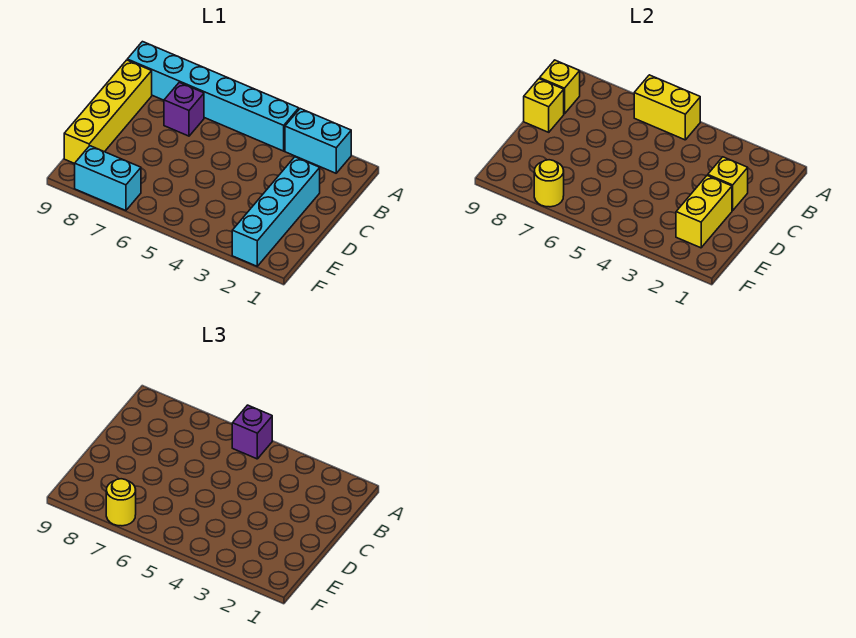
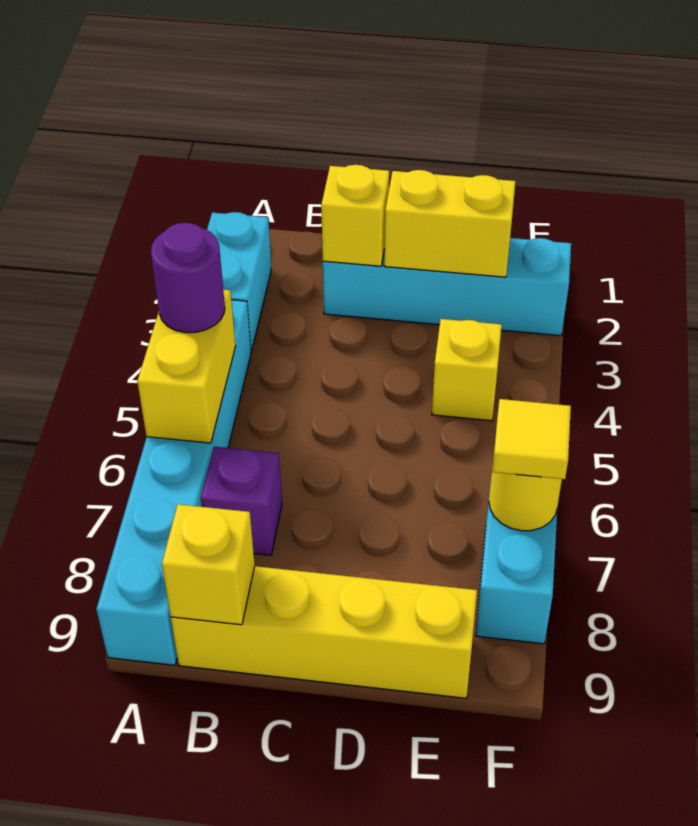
purple brick A5 level 3 -> purple round brick A5 level 3
yellow brick C9 level 2 -> yellow brick E4 level 1
yellow round brick F7 level 3 -> yellow tile F7 level 3

